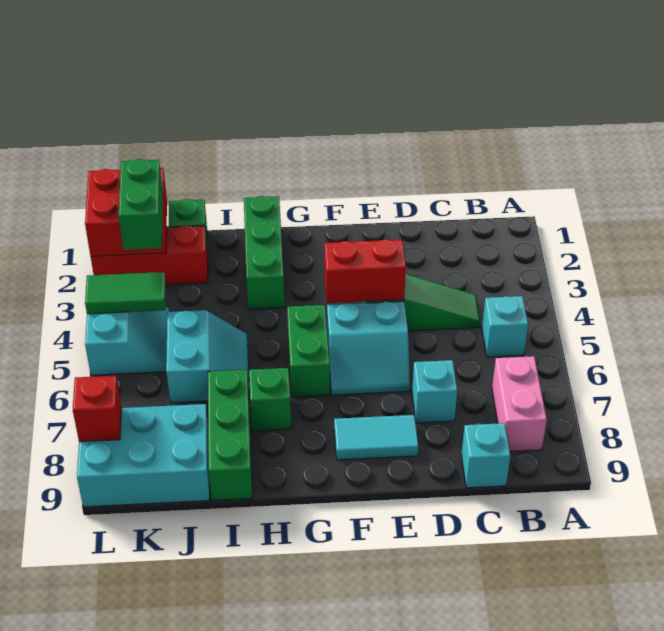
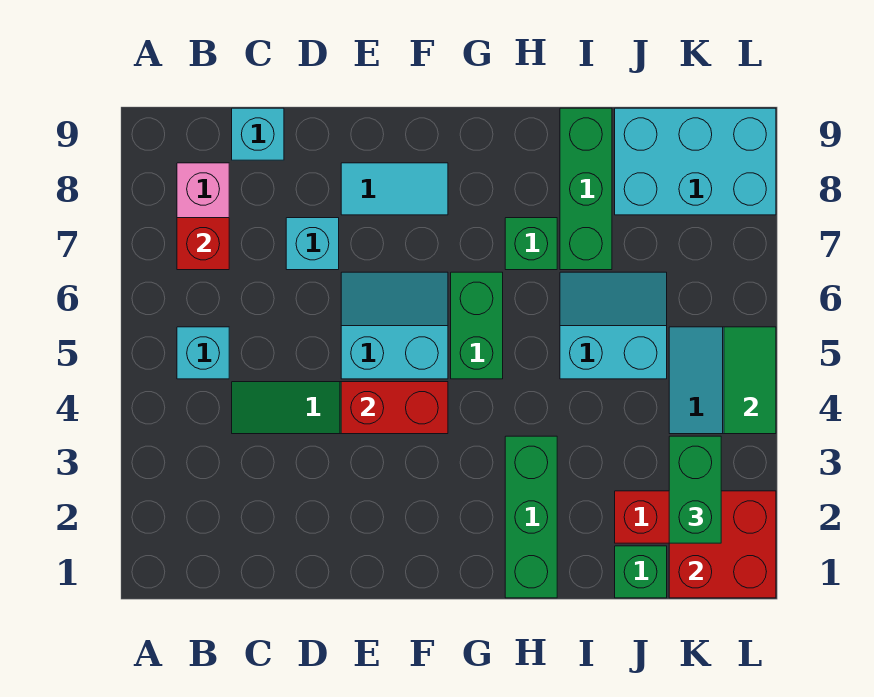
cyan slope I5:J6 level 1 top J -> cyan slope I5:J6 level 1 top 5
green tile K4:L4 level 2 -> green tile L4:L5 level 2
red brick L8 level 2 -> red brick B7 level 2

